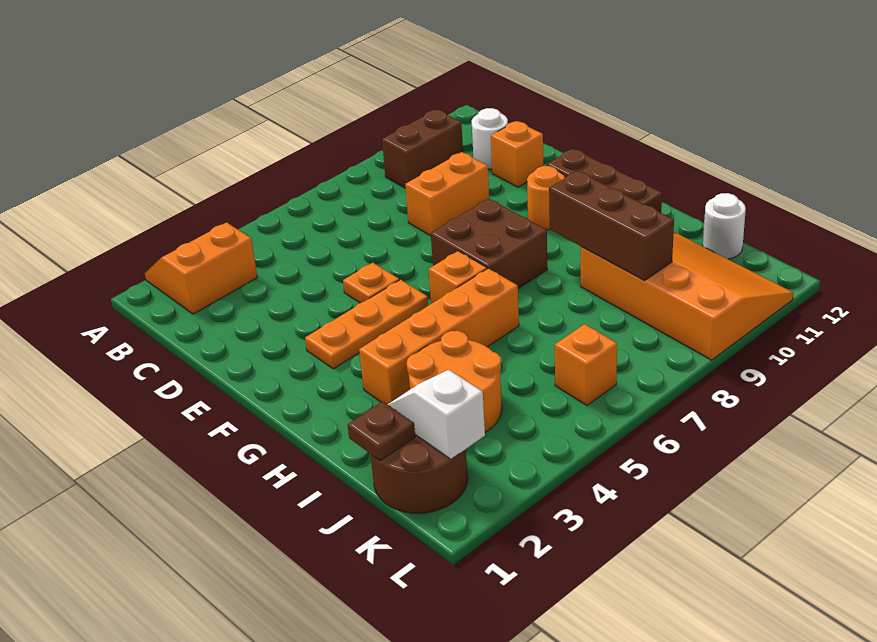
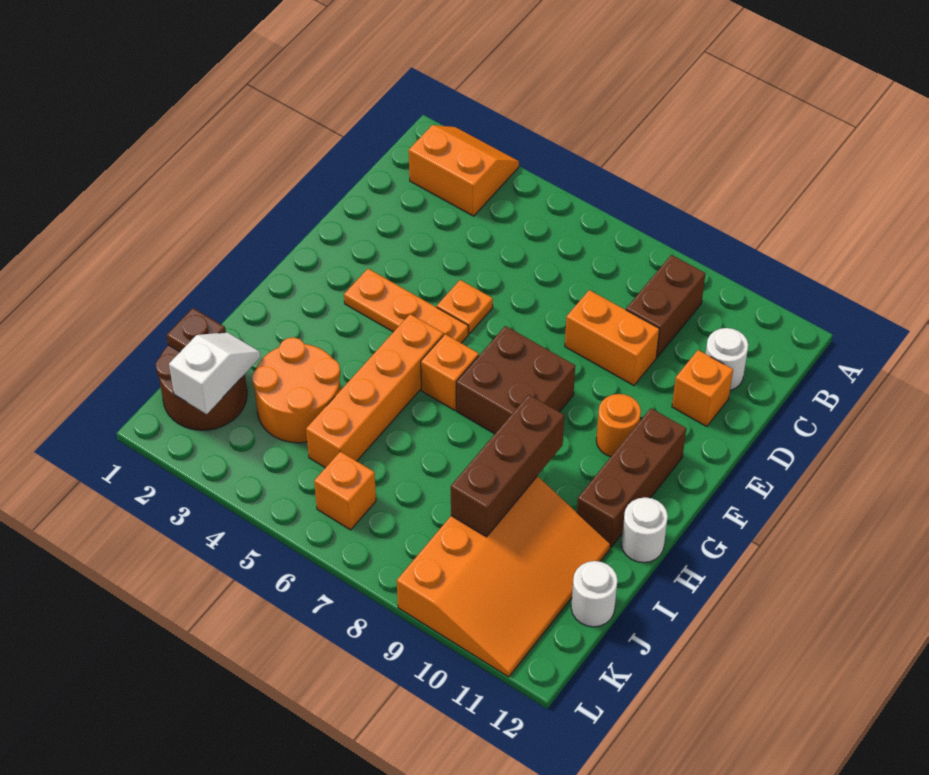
brown brick B9:B10 level 1 -> brown brick B9:C9 level 1
orange brick H3:H6 level 1 -> orange brick G5:J5 level 1
none -> white round brick H12 level 1

